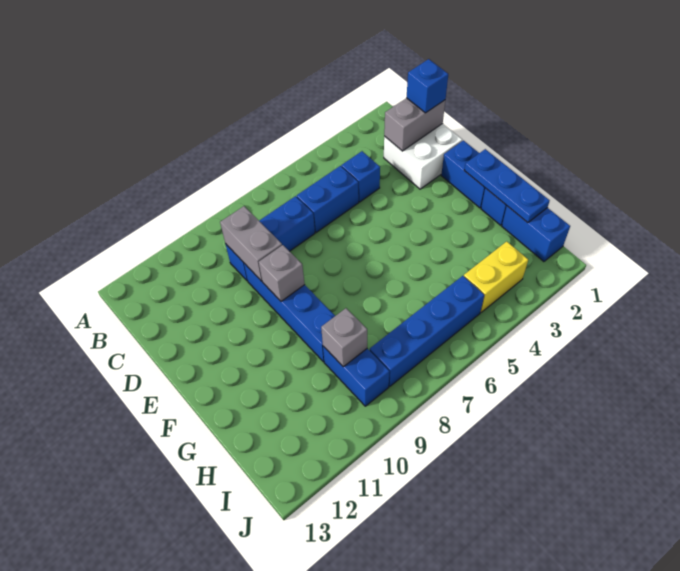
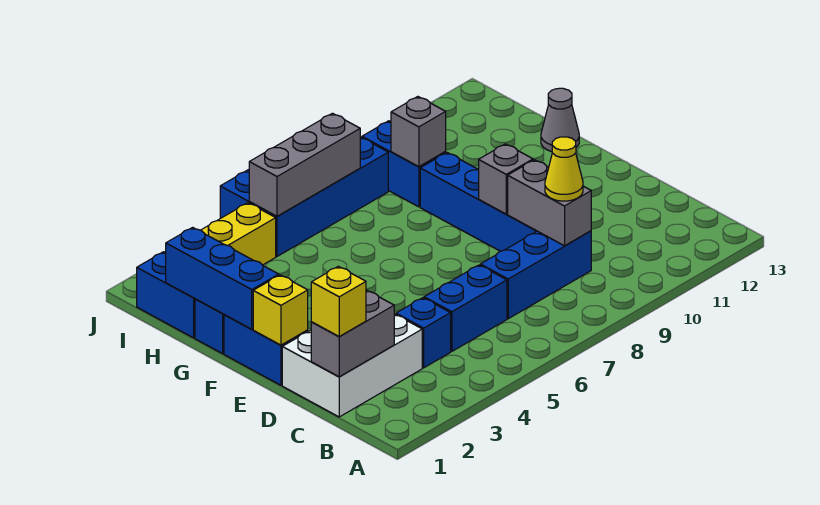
white brick C1:D2 level 1 -> white brick C1:D3 level 1
blue brick C1 level 3 -> yellow brick C1 level 3
none -> yellow cone C9 level 3
none -> yellow brick E1 level 2
blue plate F1:H1 level 2 -> blue brick F1:H1 level 2
none -> grey cone G13 level 1
blue brick I5:I8 level 1 -> blue brick I5:J8 level 1
none -> grey brick I5:I7 level 2

